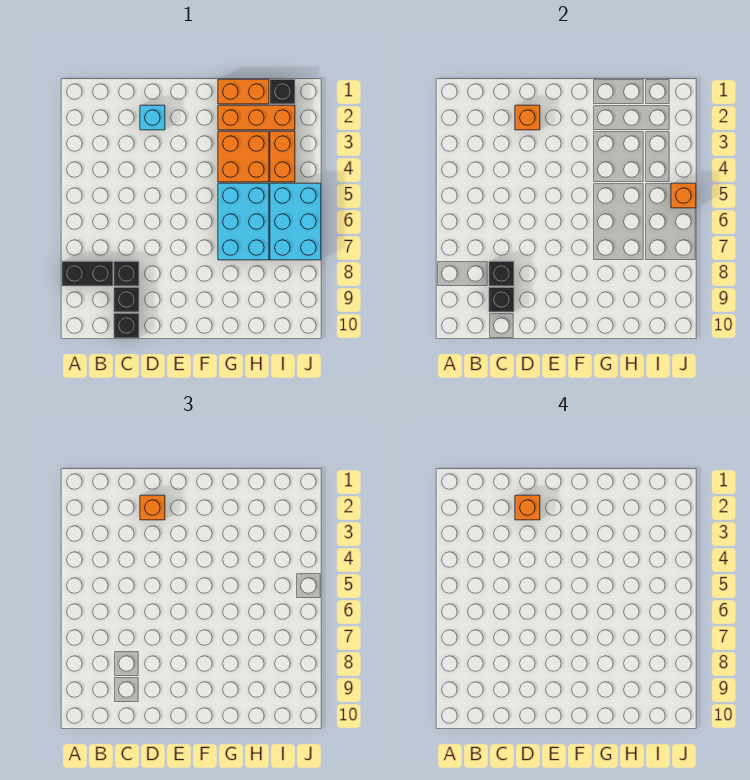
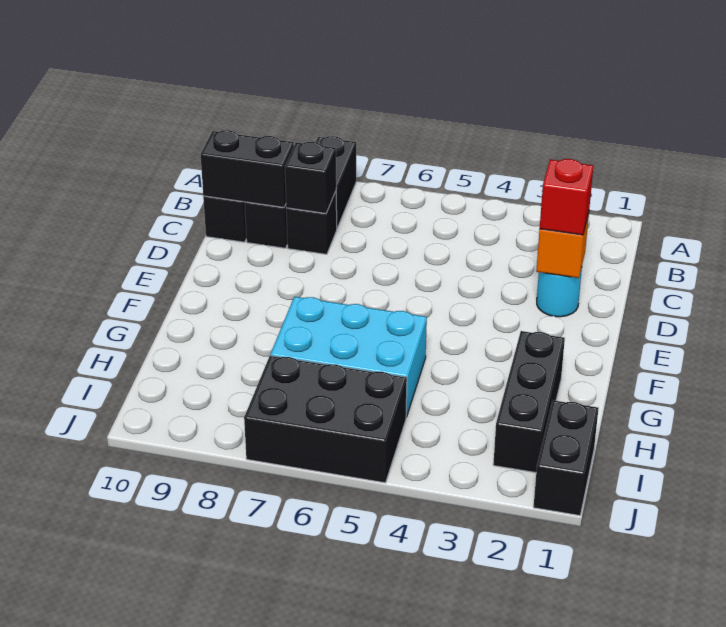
black brick C9 level 2 -> black brick C9:C10 level 2
cyan brick D2 level 1 -> cyan round brick D2 level 1
orange brick D2 level 3 -> red brick D2 level 3
orange brick D2 level 4 -> none
orange brick G1:H1 level 1 -> none
orange brick G2:I2 level 1 -> black brick G2:I2 level 1
orange brick G3:H4 level 1 -> none
black brick I1 level 1 -> black brick I1:J1 level 1
orange brick I3:I4 level 1 -> none
cyan brick I5:J7 level 1 -> black brick I5:J7 level 1
orange brick J5 level 2 -> none

